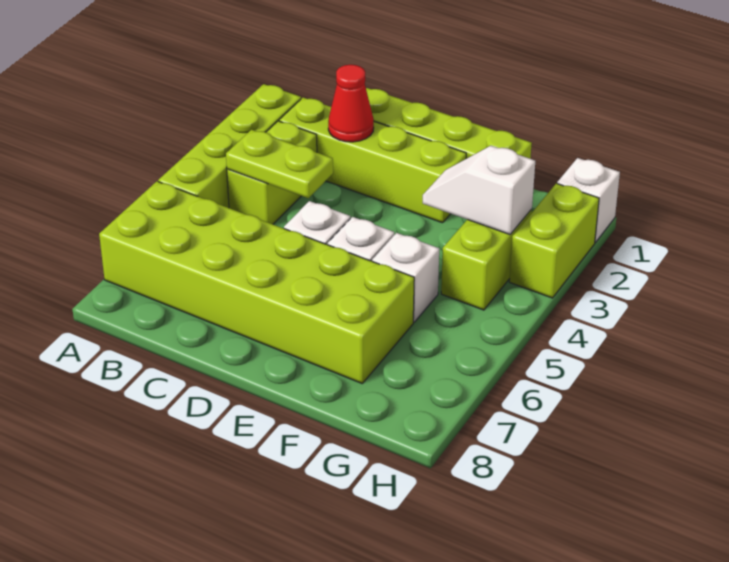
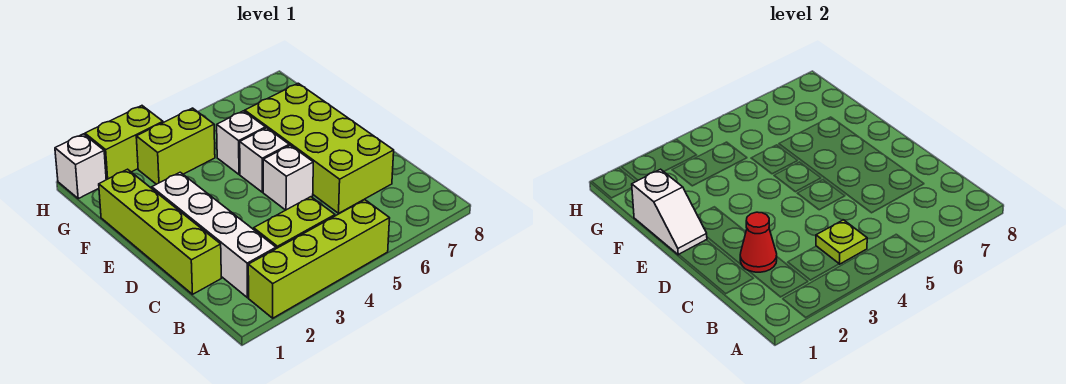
lime brick A6:F7 level 1 -> lime brick C6:F7 level 1
lime brick B2:E2 level 1 -> white brick B2:E2 level 1
lime plate B4:C4 level 2 -> lime plate B4 level 2
white slope F3:G3 level 2 top G -> white slope E1:F1 level 2 top F

